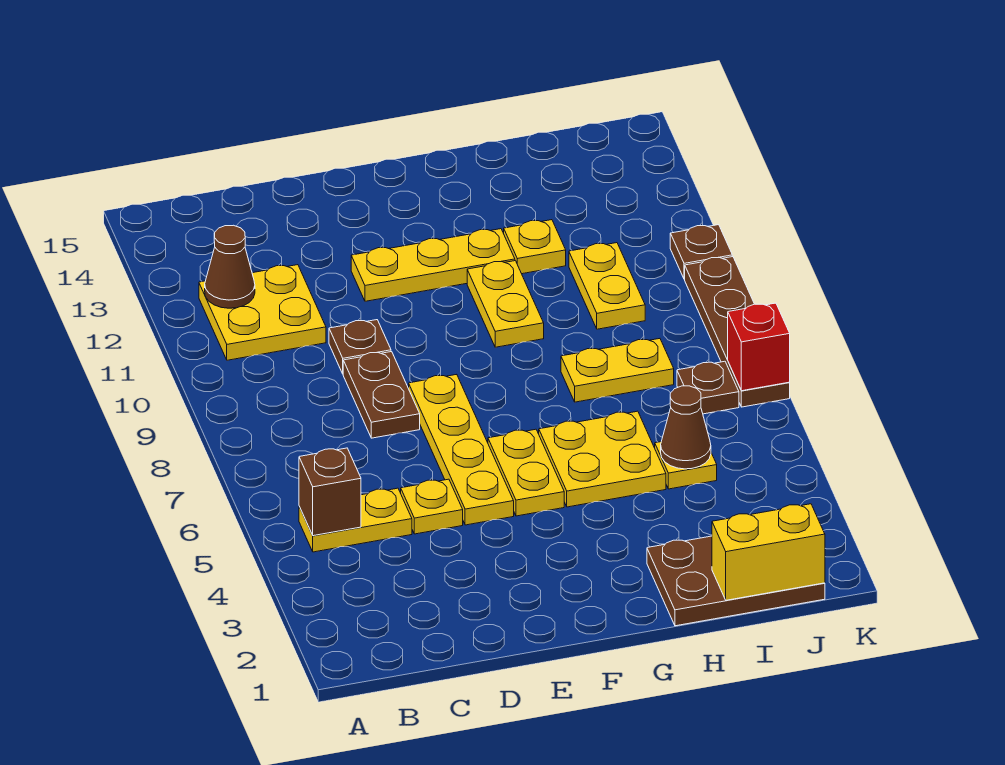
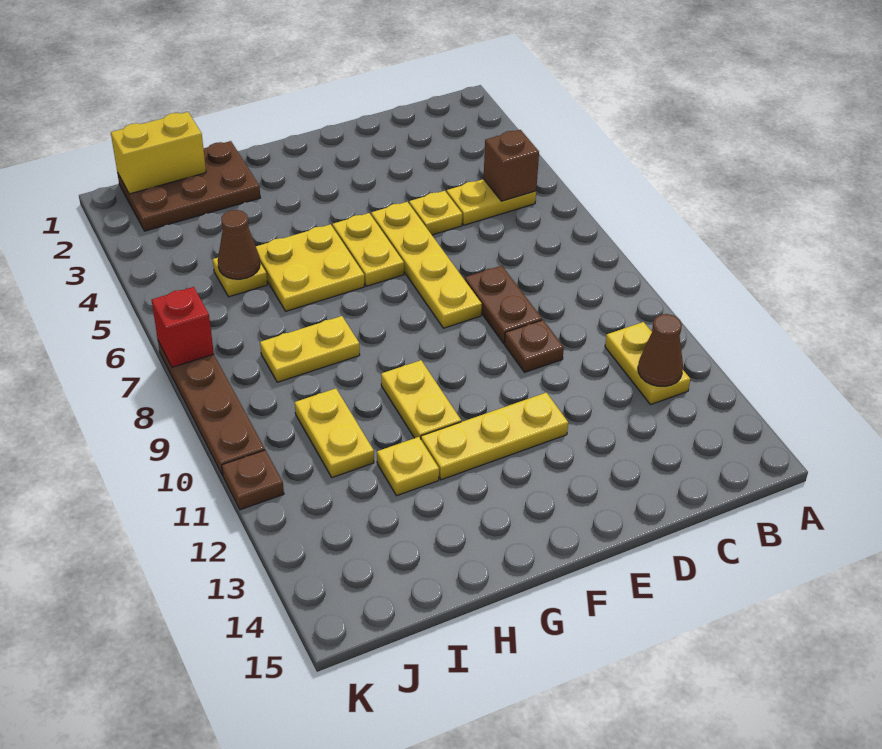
yellow plate B11:C12 level 1 -> yellow plate B11:B12 level 1
brown plate J7 level 1 -> none

